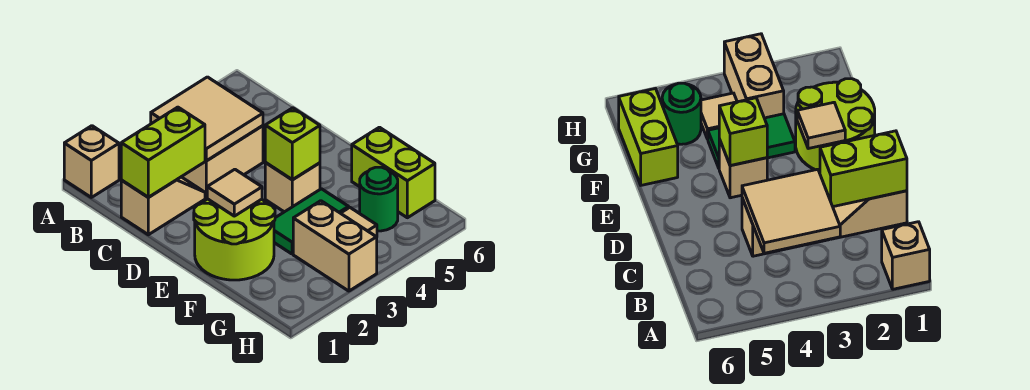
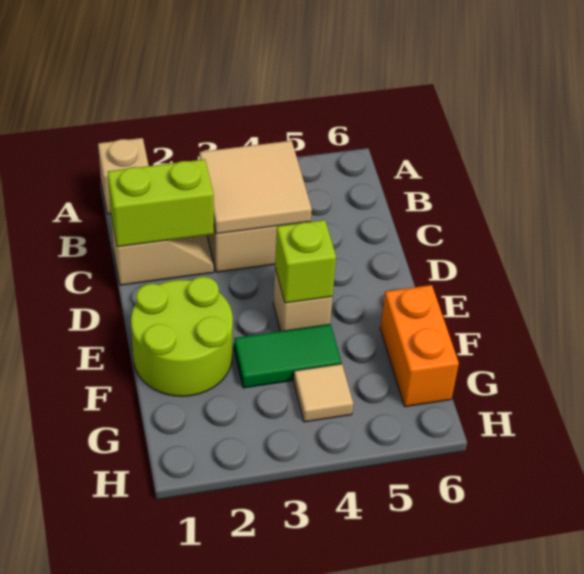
tan tile E2 level 2 -> none
lime brick F6:G6 level 1 -> orange brick F6:G6 level 1
tan brick G3:H3 level 1 -> none
green round brick G5 level 1 -> none

